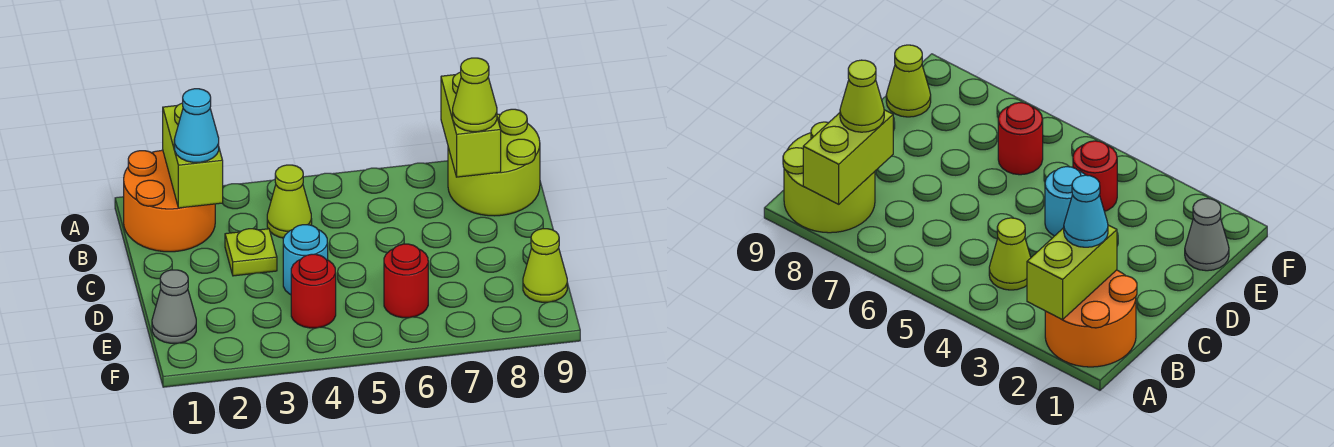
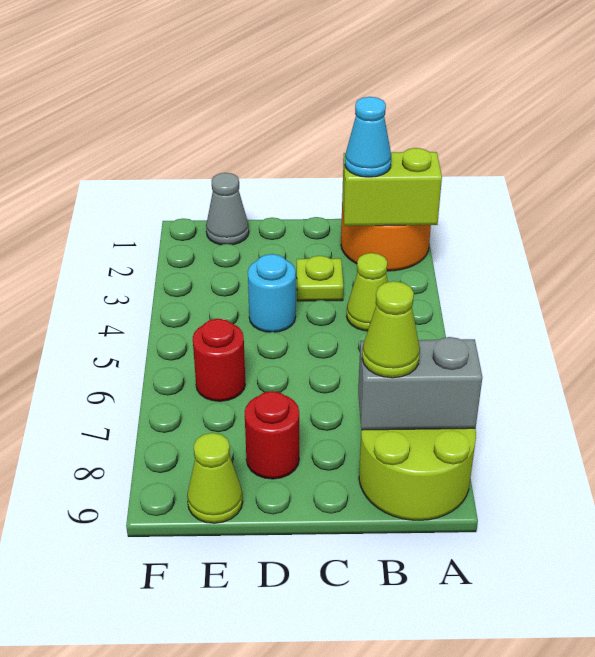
lime brick A8:B8 level 2 -> grey brick A8:B8 level 2
red round brick E4 level 1 -> red round brick D8 level 1

